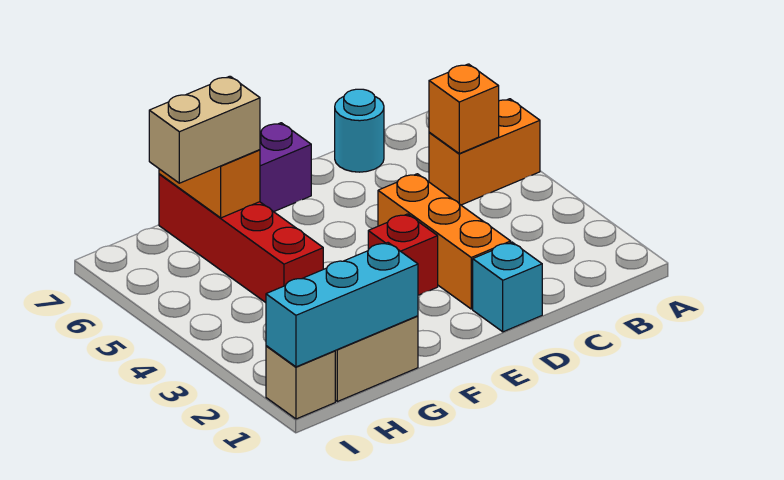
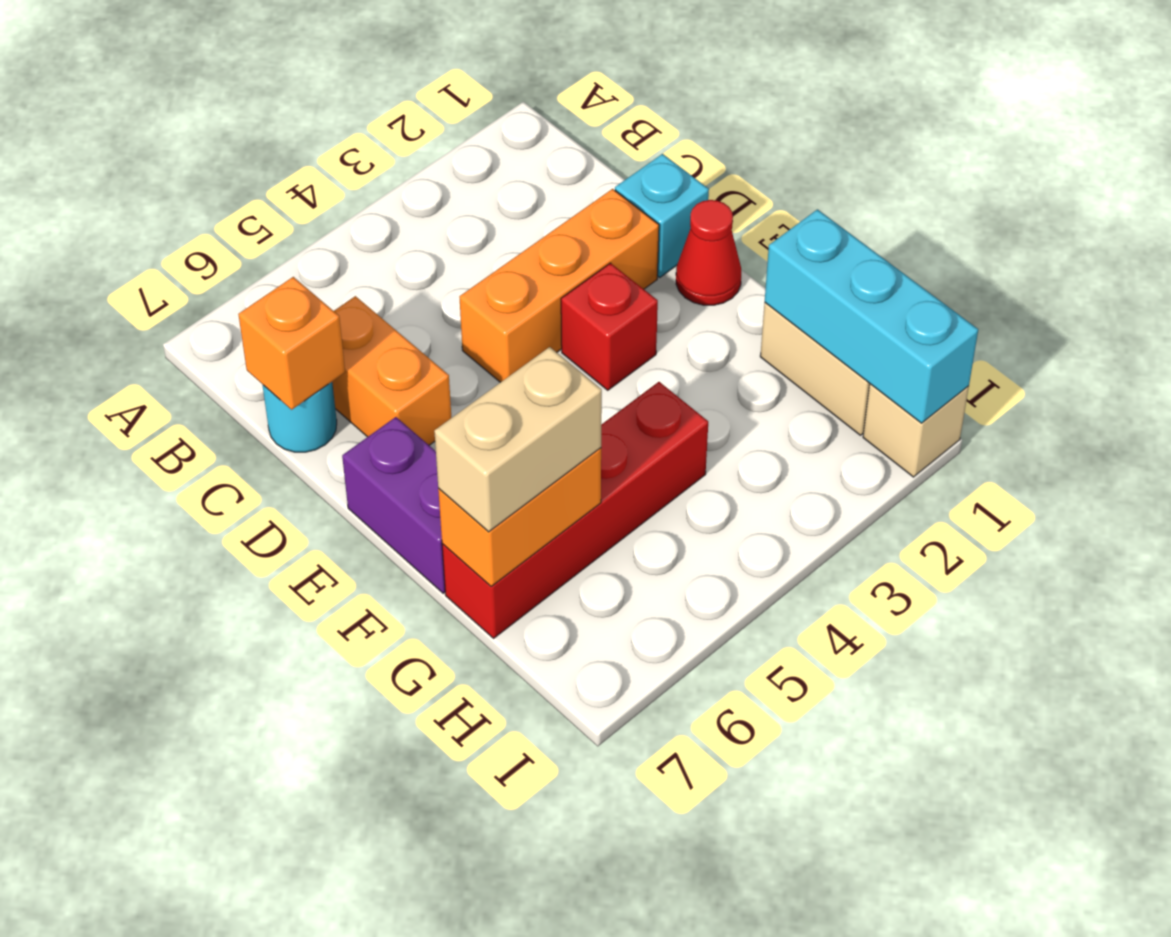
orange brick A5:B5 level 1 -> orange brick C6:D6 level 1
orange brick B5 level 2 -> orange brick C7 level 2
none -> red cone E1 level 1
tan brick G6:H6 level 3 -> tan brick G6:G7 level 3

